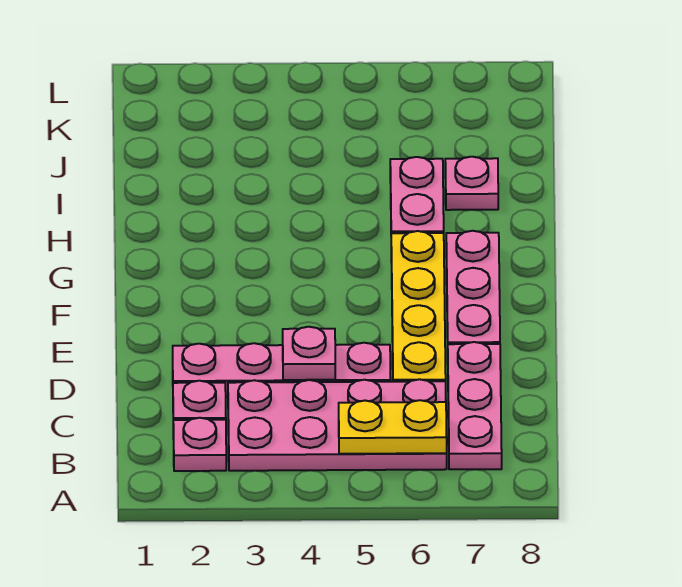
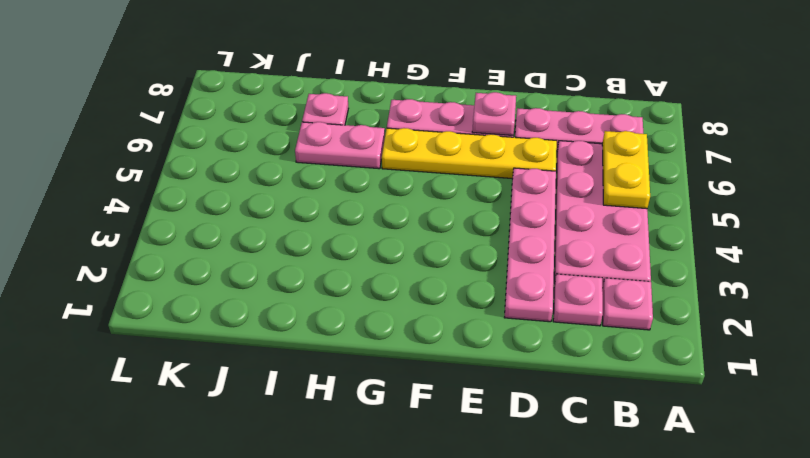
pink plate D4 level 2 -> pink plate E7 level 2

